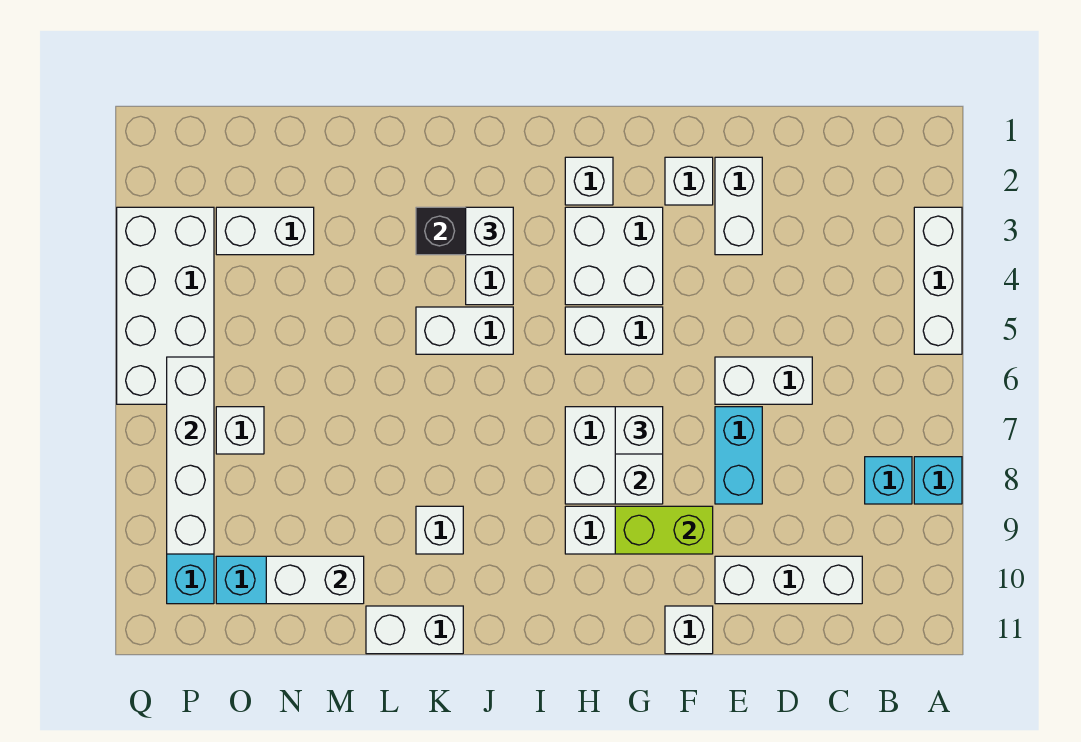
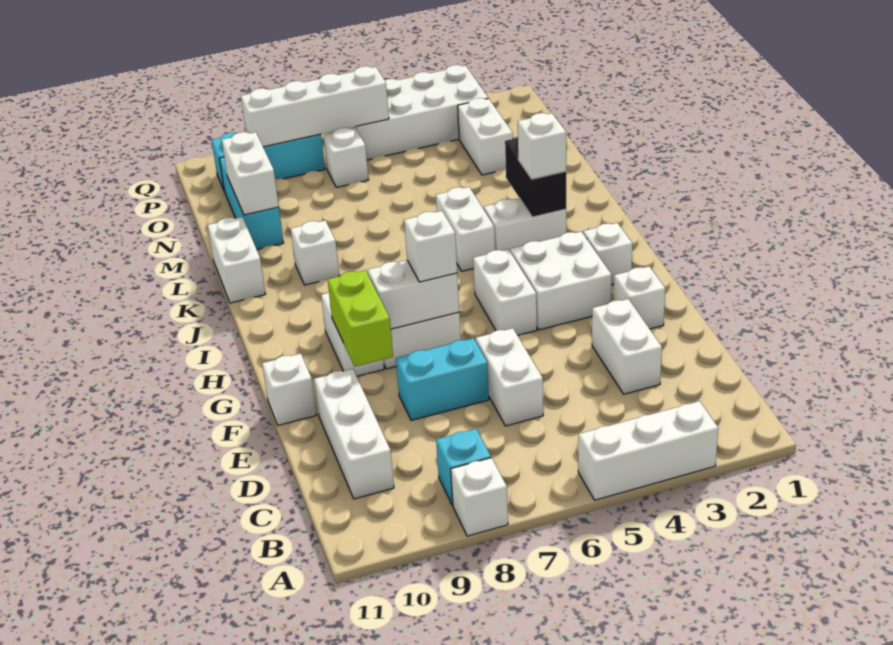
cyan brick A8 level 1 -> white brick A8 level 1
white brick E2:E3 level 1 -> white brick D3:E3 level 1

